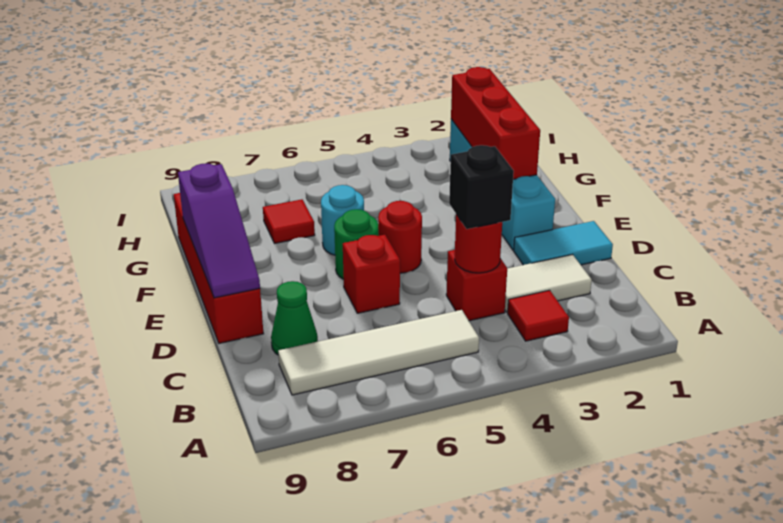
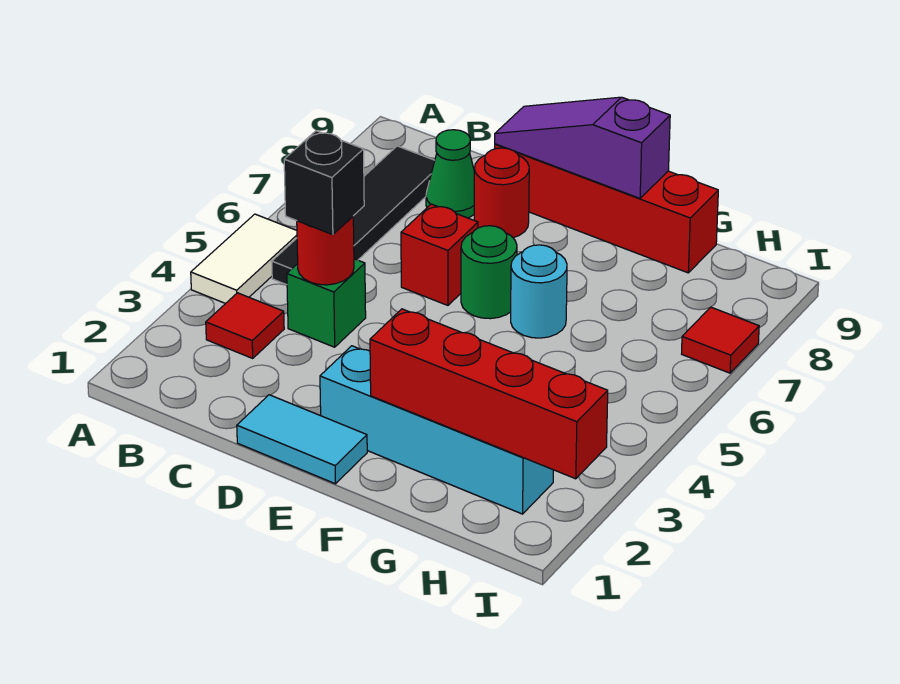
white tile B5:B8 level 1 -> black tile B5:B8 level 1
white tile C2:C3 level 1 -> white tile A4:A5 level 1
red brick C4 level 1 -> green brick C4 level 1
cyan tile D1:D2 level 1 -> cyan tile D1:E1 level 1
red round brick E5 level 1 -> red round brick D8 level 1
red brick F2:H2 level 2 -> red brick F2:I2 level 2
red tile G7 level 1 -> red tile I7 level 1

